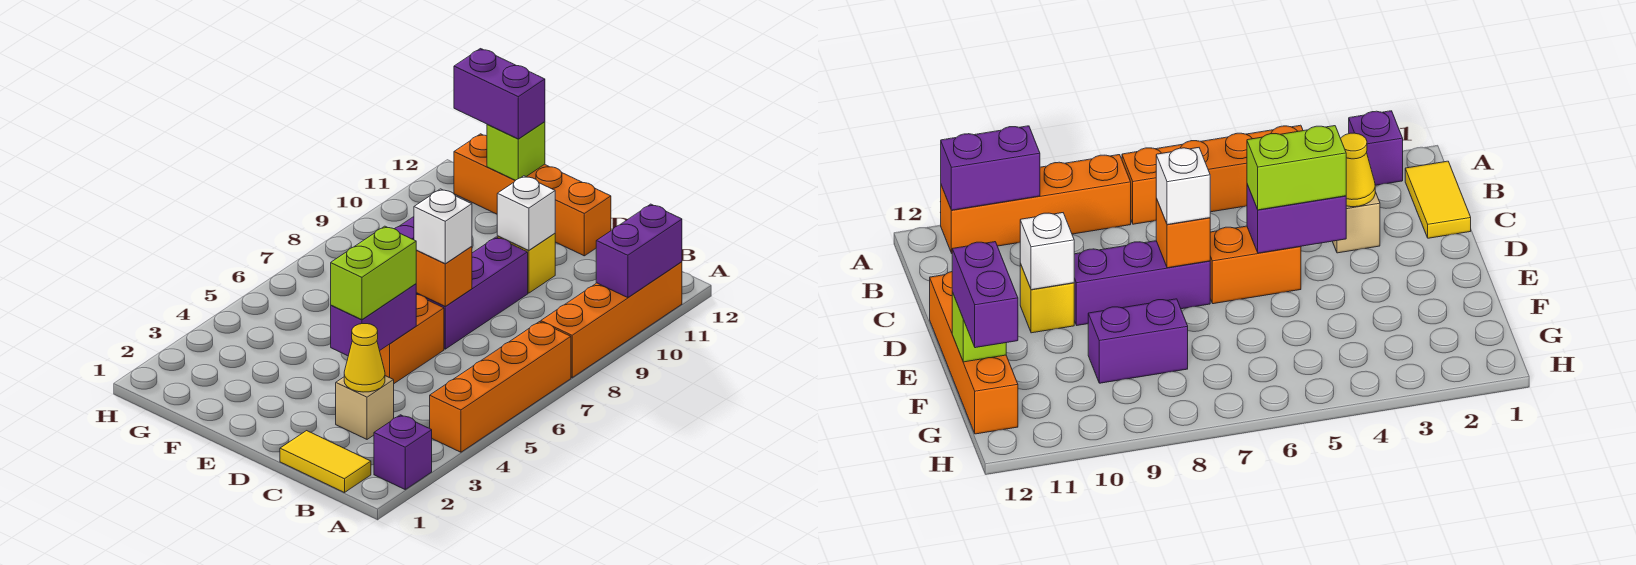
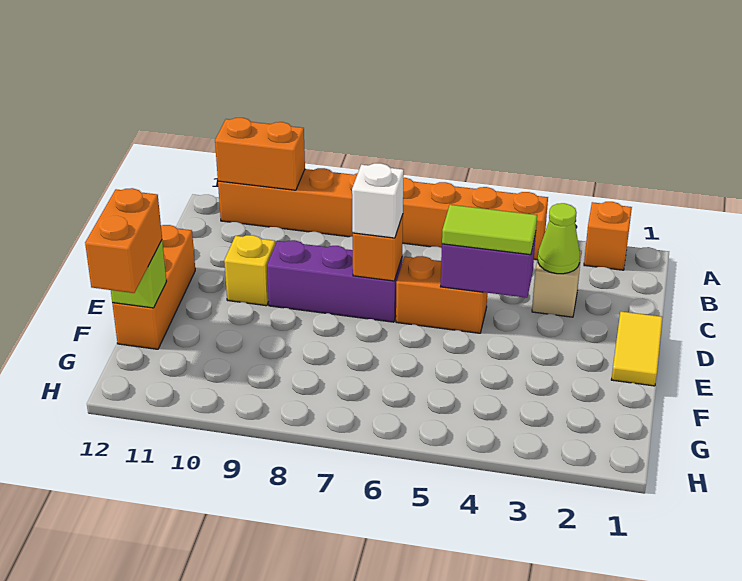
purple brick A2 level 1 -> orange brick A2 level 1
purple brick A10:A11 level 2 -> orange brick A10:A11 level 2
yellow tile B1:C1 level 1 -> yellow tile D1:E1 level 1
yellow cone C3 level 2 -> lime cone C3 level 2
lime brick D4:D5 level 3 -> lime tile D4:D5 level 3
white brick D10 level 2 -> none
orange brick D12:G12 level 1 -> orange brick D12:F12 level 1
purple brick F8:F9 level 1 -> none
purple brick F12:G12 level 3 -> orange brick F12:G12 level 3

